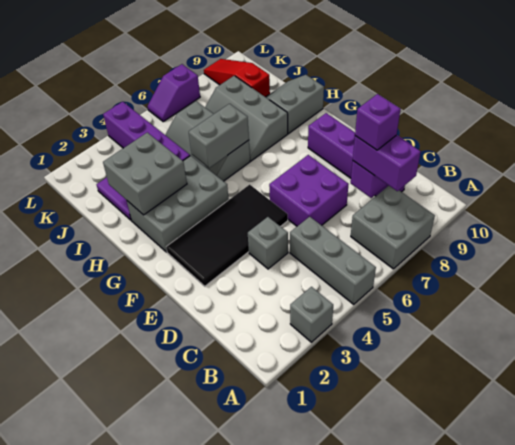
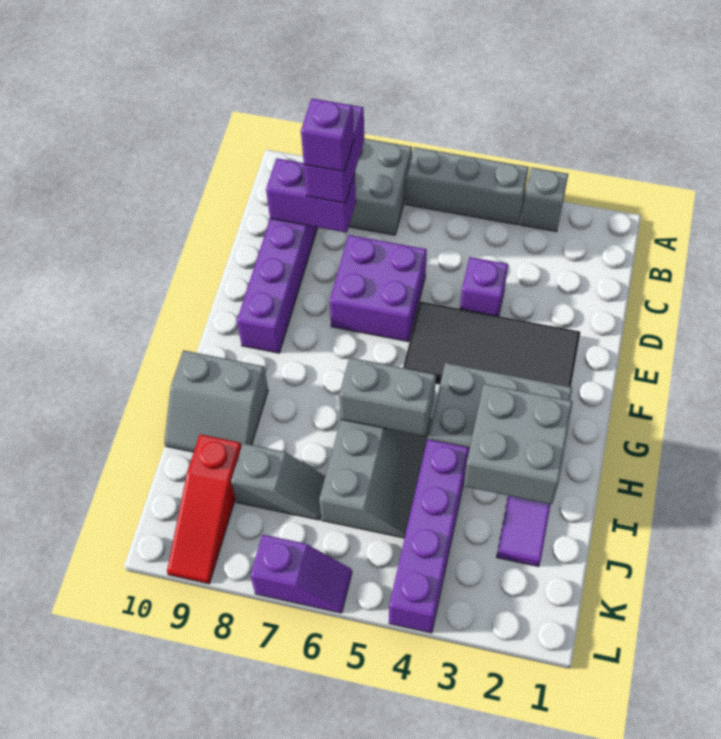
grey brick A5:C5 level 1 -> grey brick A4:A6 level 1
grey brick D4 level 1 -> purple brick D4 level 1
grey slope H7:J8 level 1 top 8 -> grey slope J7:J8 level 1 top 8

